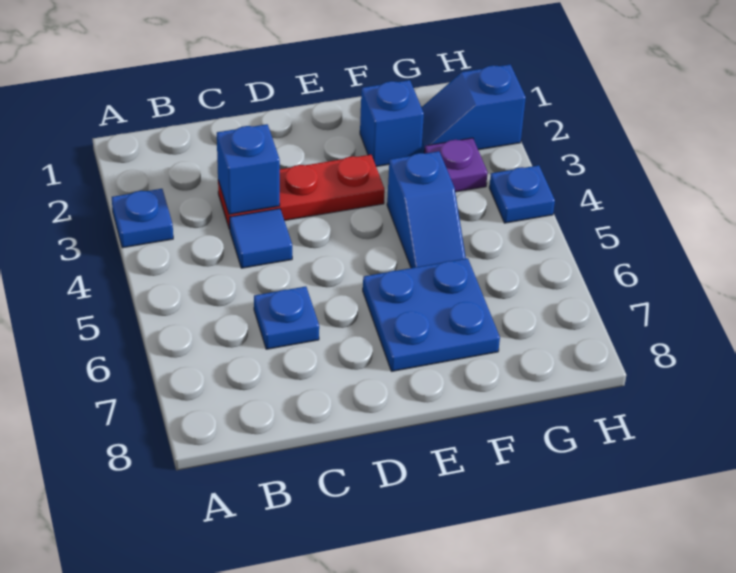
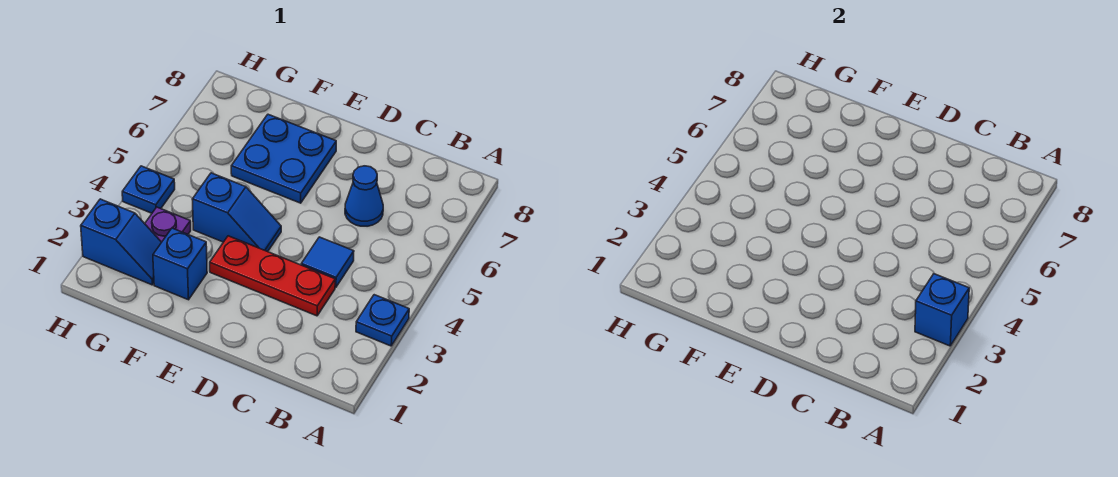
blue brick C3 level 2 -> blue brick A3 level 2
blue plate C6 level 1 -> blue cone C6 level 1
blue slope F4:F5 level 1 top 4 -> blue slope E4:F4 level 1 top F

